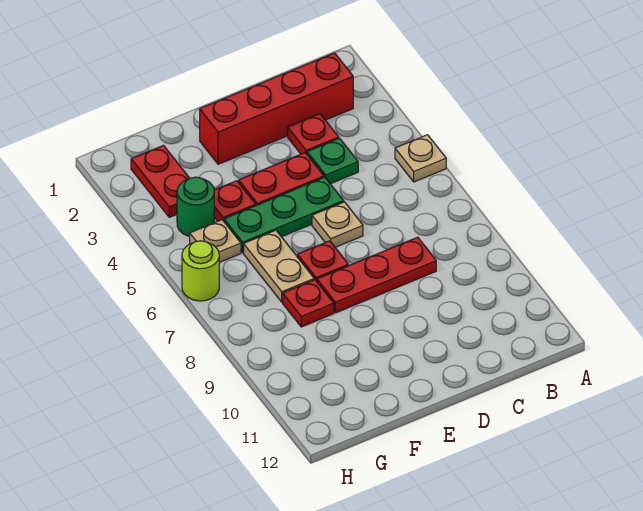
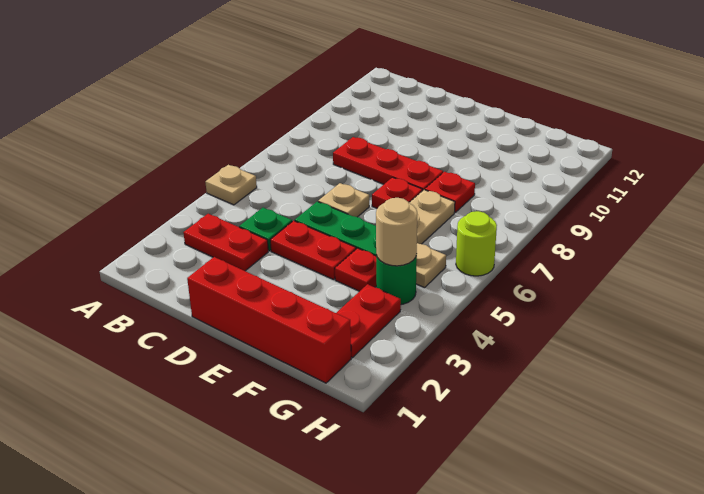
red brick B2:E2 level 1 -> red brick D1:G1 level 1
red plate C3 level 1 -> red plate B3:C3 level 1
none -> tan round brick G4 level 2

